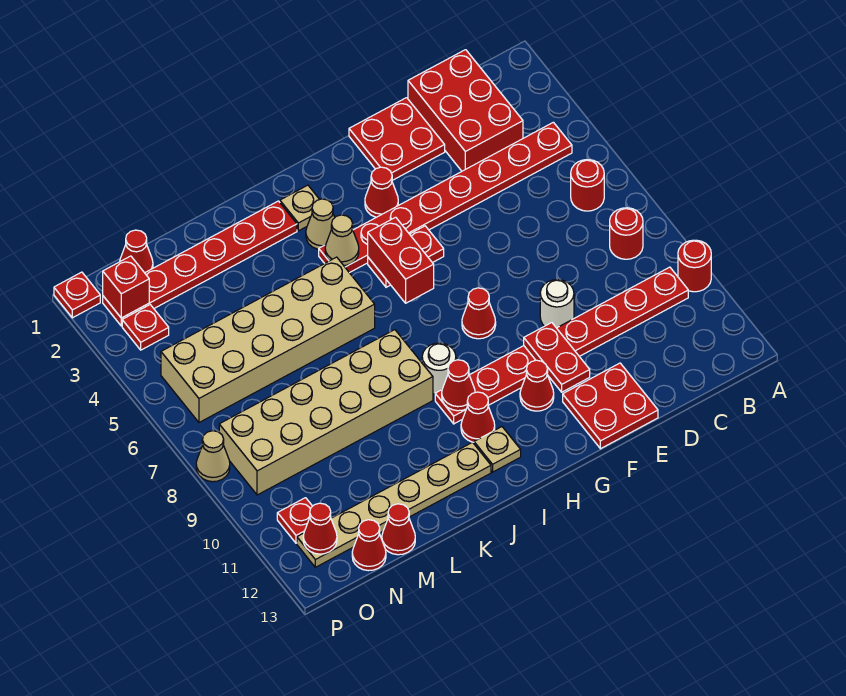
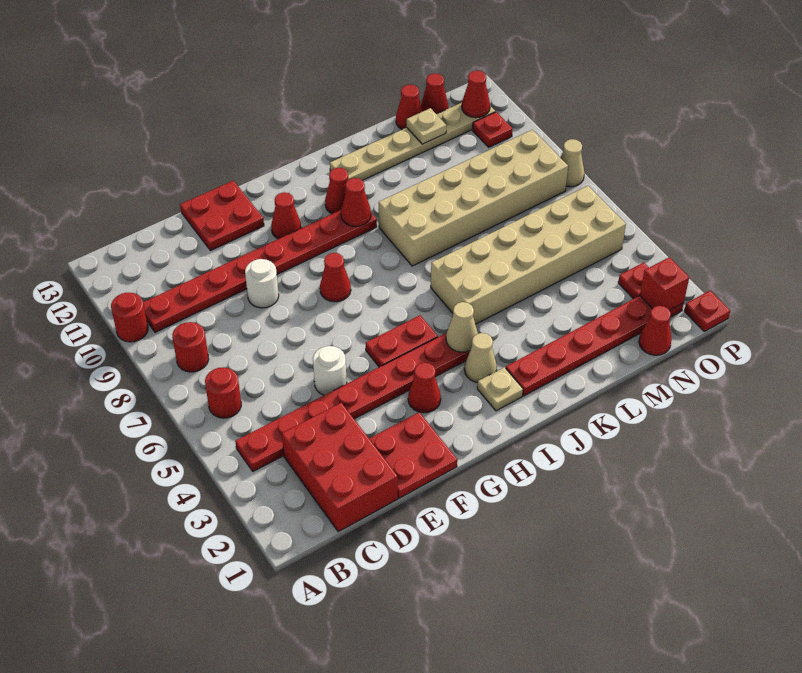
red plate F10:F11 level 2 -> none
red brick H5:H6 level 2 -> none
white round brick I9 level 1 -> white round brick E5 level 1
tan plate I12 level 1 -> tan plate M12 level 2

